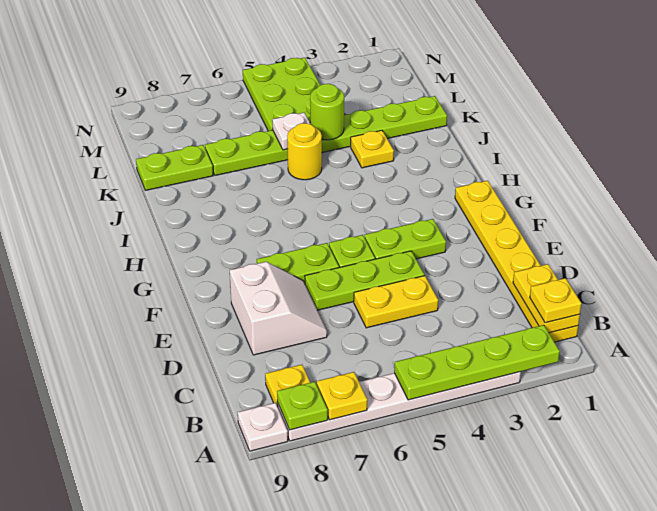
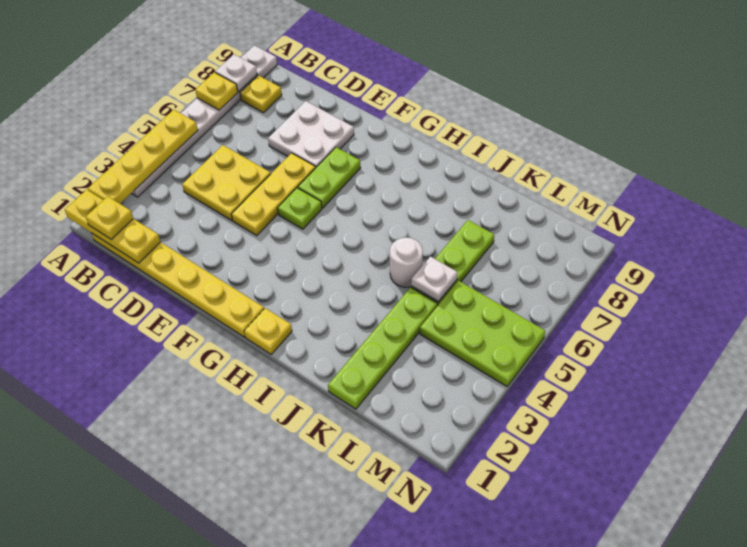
lime plate A2:A5 level 2 -> yellow plate A2:A5 level 2
lime plate A8 level 2 -> white plate A8 level 2
yellow plate B1:C1 level 2 -> yellow plate A1:C1 level 2
yellow plate D4:D5 level 1 -> yellow plate C4:D5 level 1
white slope D7:E8 level 1 top 8 -> white plate D7:E8 level 1
lime plate E4:E6 level 1 -> yellow plate E4:E6 level 1
lime plate F3:F4 level 1 -> none
yellow plate J3 level 1 -> yellow plate H1 level 1
yellow round brick J5 level 1 -> white round brick J5 level 1
lime round brick K4 level 2 -> none
lime plate K8:K9 level 1 -> none

